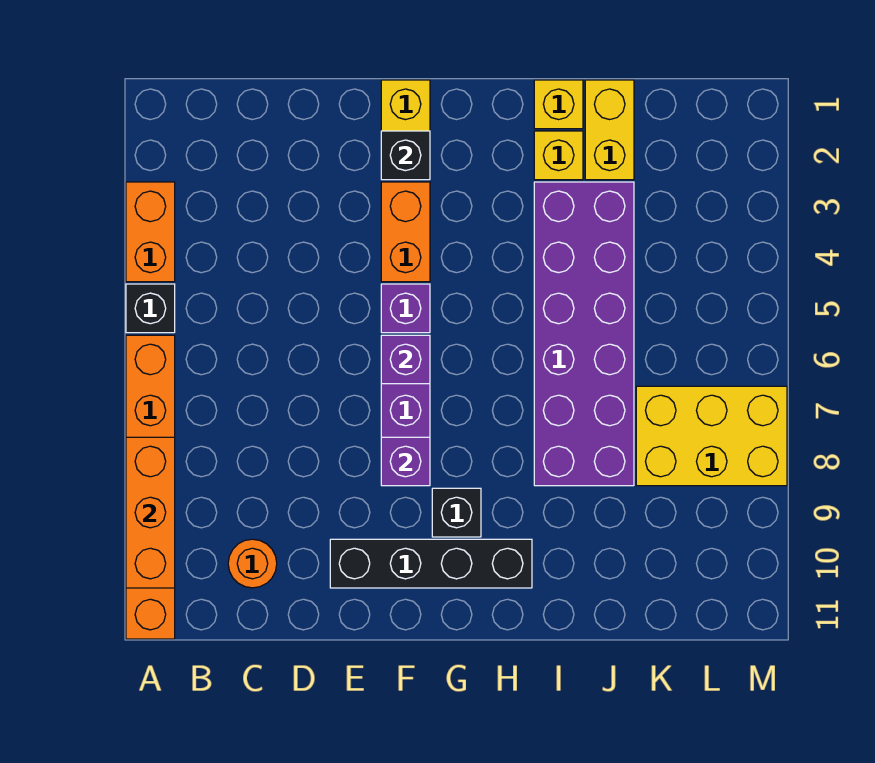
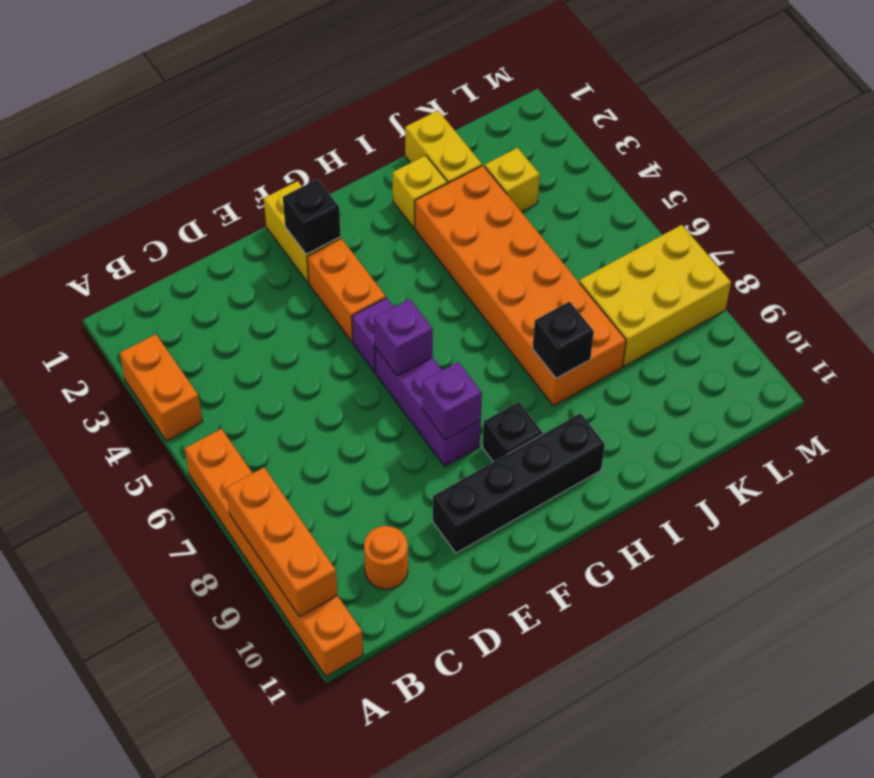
black brick A5 level 1 -> black brick I8 level 2
yellow brick I1 level 1 -> yellow brick K3 level 1
purple brick I3:J8 level 1 -> orange brick I3:J8 level 1

